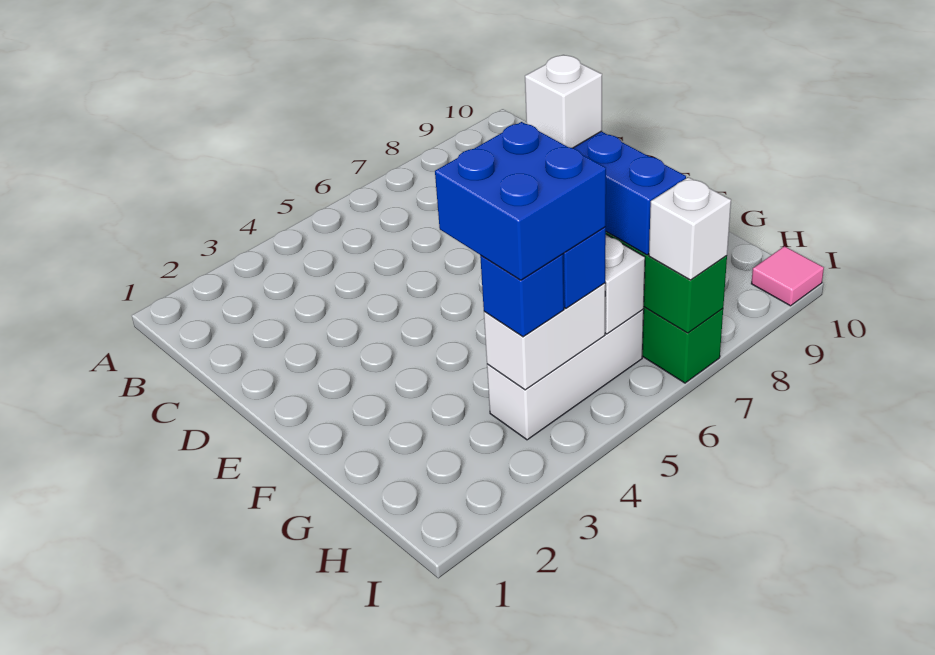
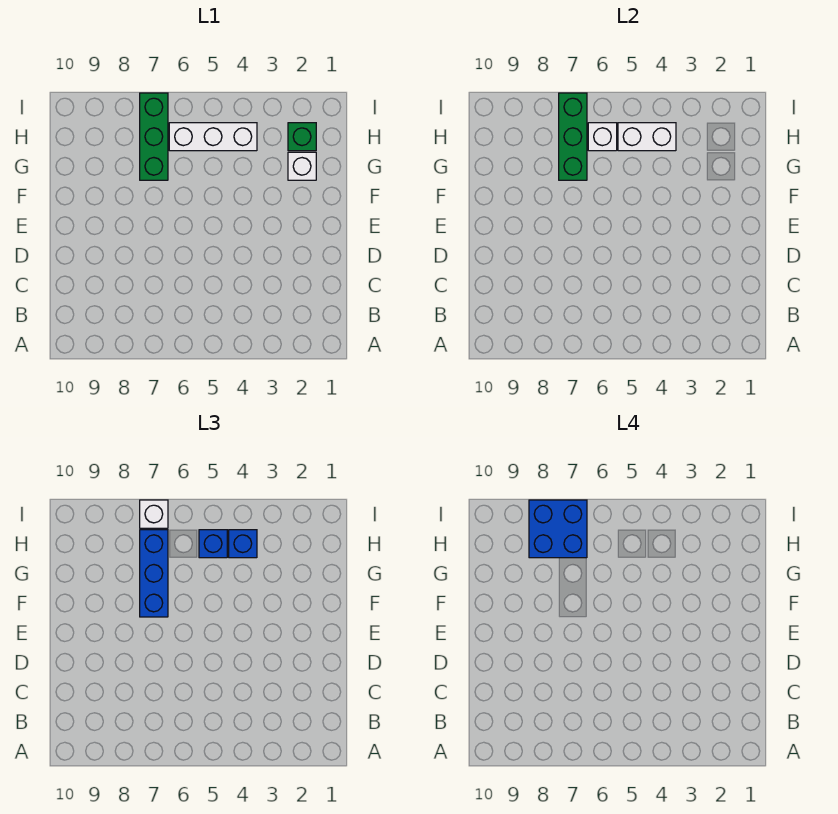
white brick F7 level 4 -> white brick G2 level 1
blue brick G4:H5 level 4 -> blue brick H7:I8 level 4
none -> green brick H2 level 1
pink tile I10 level 1 -> none

